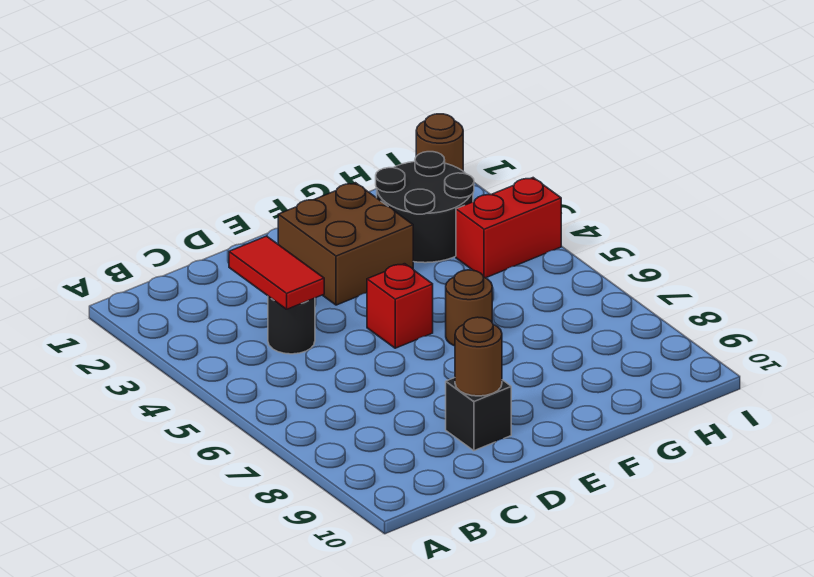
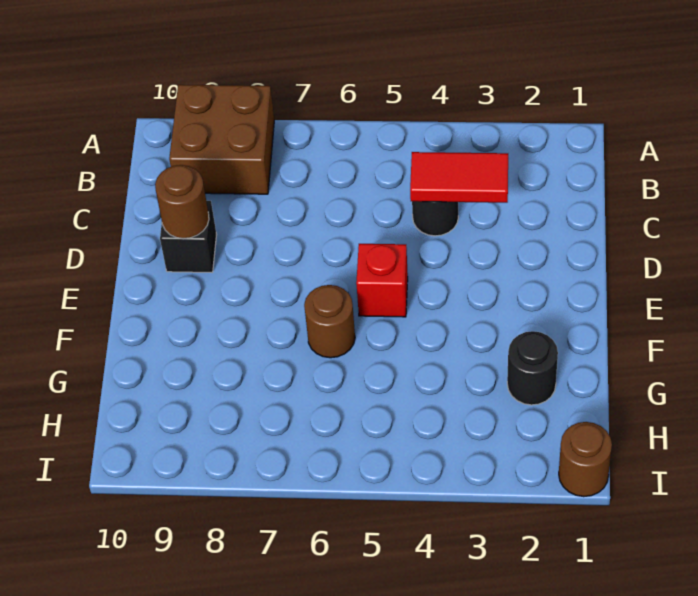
brown brick E2:F3 level 1 -> brown brick A8:B9 level 1
black round brick G2:H3 level 1 -> black round brick G2 level 1
red brick H4:I4 level 1 -> none

